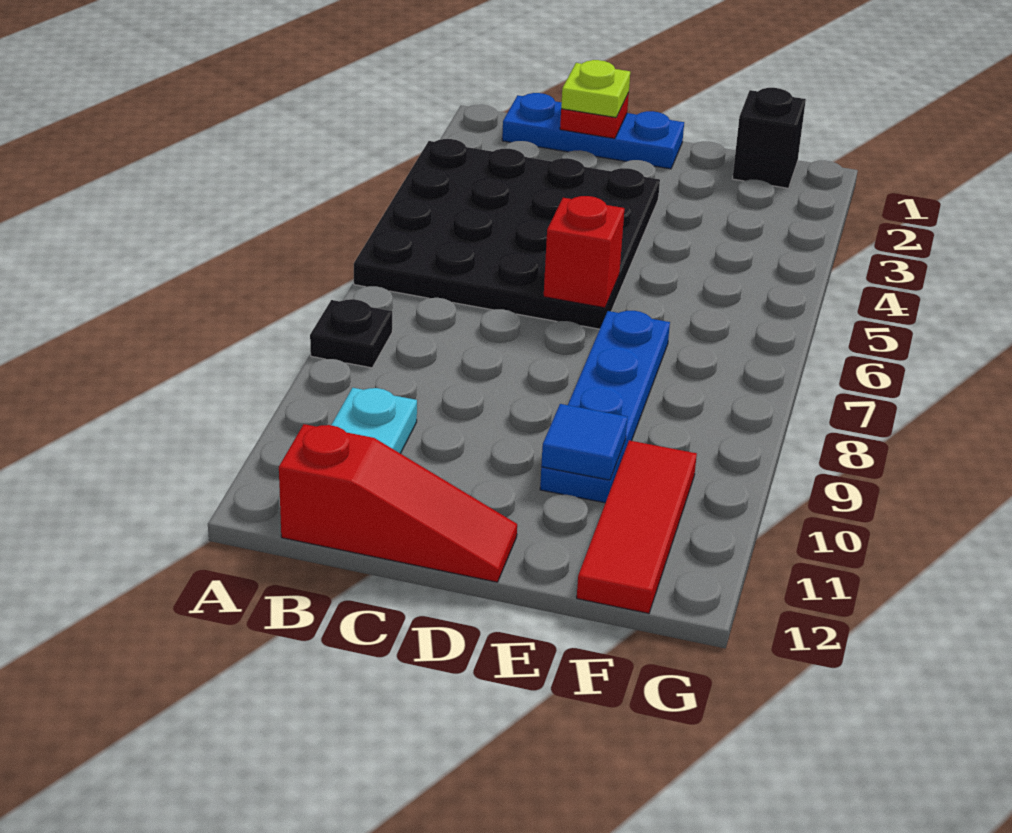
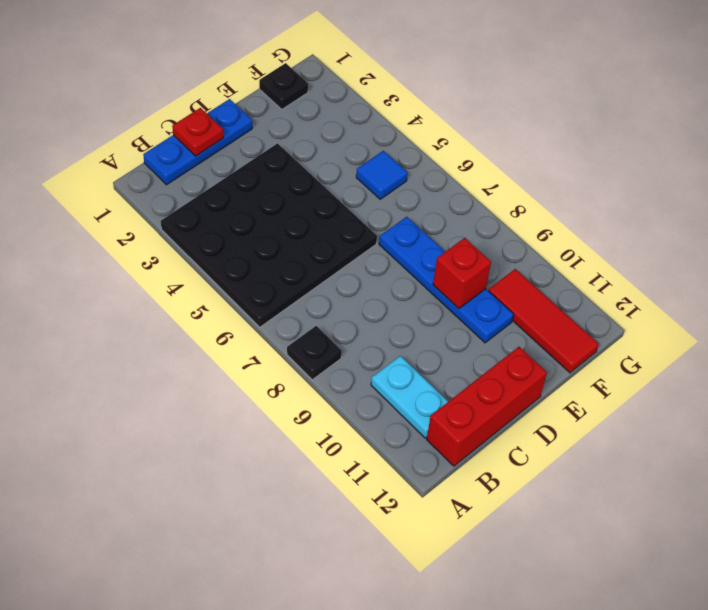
red slope B12:D12 level 1 top B -> red brick B12:D12 level 1
lime plate C1 level 3 -> none
red brick D6 level 2 -> red brick E9 level 2
blue tile E10 level 2 -> blue tile F5 level 1
black brick F1 level 1 -> black plate F1 level 1

